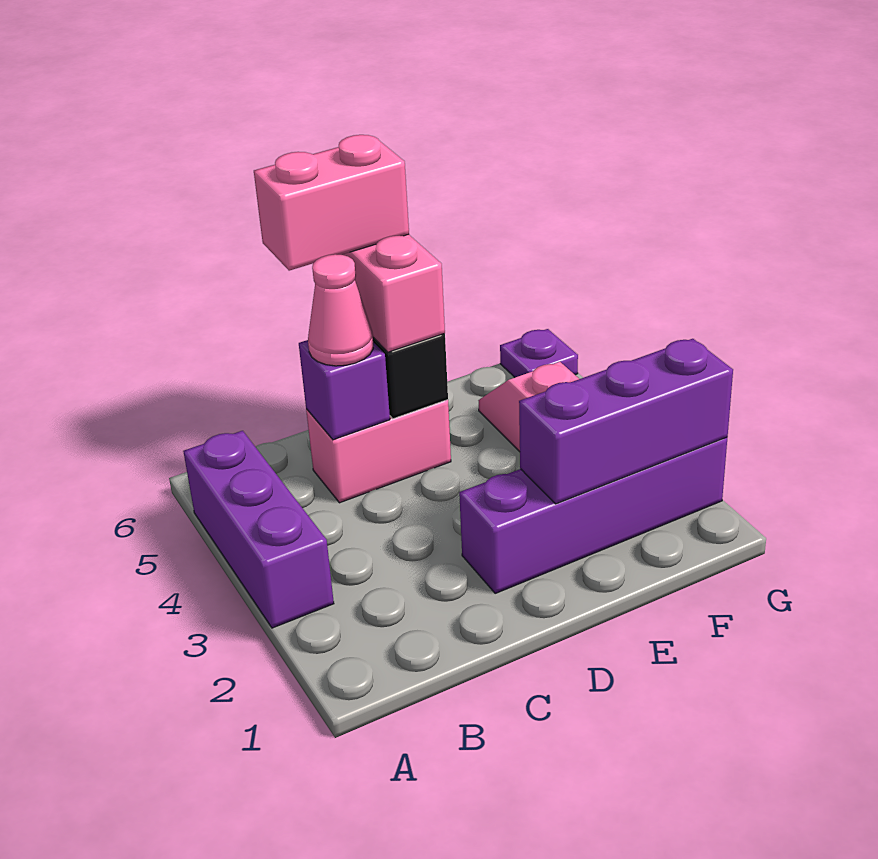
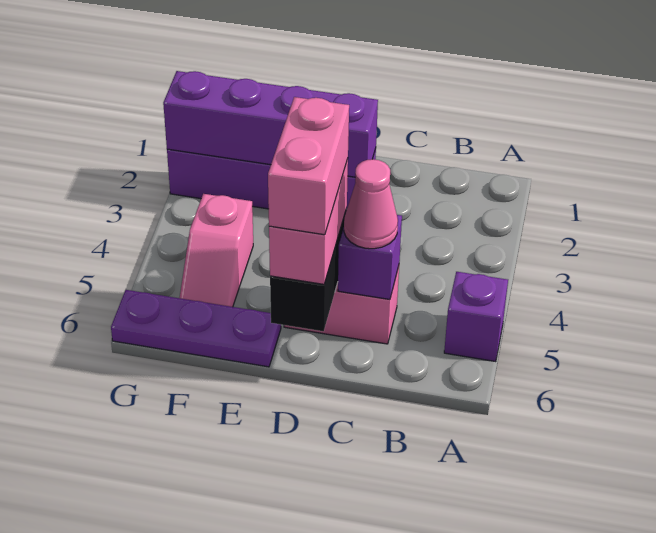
purple brick A3:A5 level 1 -> purple brick A5 level 1
pink brick C6:D6 level 4 -> pink brick D5:D6 level 4
purple brick E2:G2 level 2 -> purple brick D2:G2 level 2
purple plate G6 level 1 -> purple plate E6:G6 level 1

